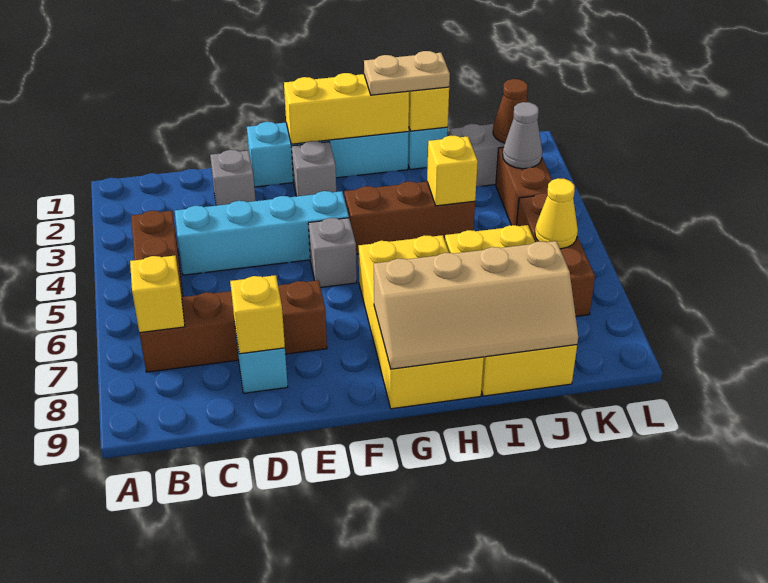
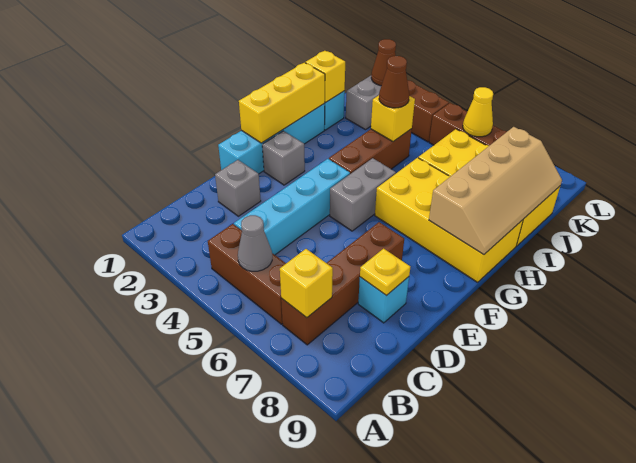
yellow brick D8 level 2 -> yellow plate D8 level 2
grey brick F5 level 1 -> grey brick F5:G5 level 1
tan plate H1:I1 level 3 -> none
none -> brown cone I4 level 3
grey cone K3 level 2 -> grey cone B5 level 2

